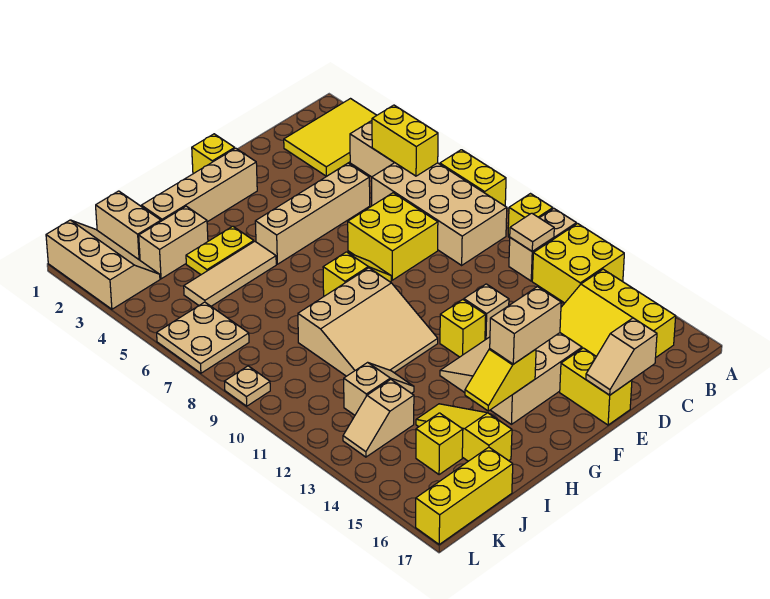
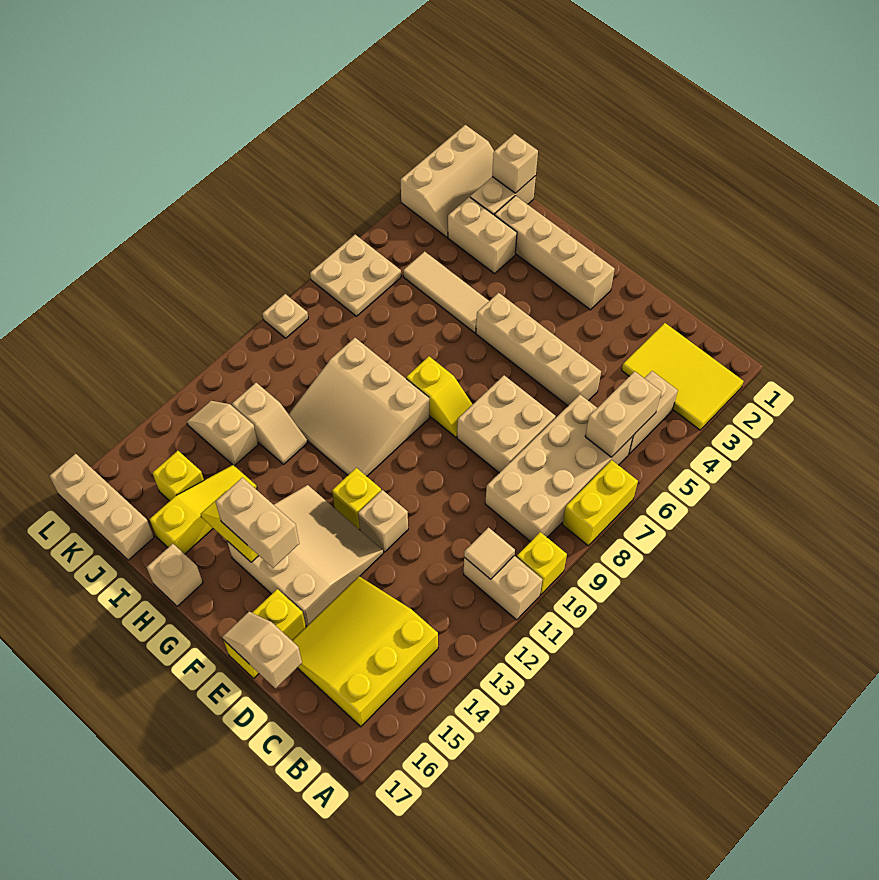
yellow brick A12:B13 level 1 -> none
yellow brick B5:B6 level 2 -> tan brick B5:B6 level 2
yellow brick D7:E8 level 1 -> tan brick D7:E8 level 1
yellow brick F1 level 1 -> none
yellow plate H4:I4 level 1 -> none
none -> tan brick H17 level 1
none -> tan brick J1 level 2
yellow brick J17:L17 level 1 -> tan brick J17:L17 level 1

